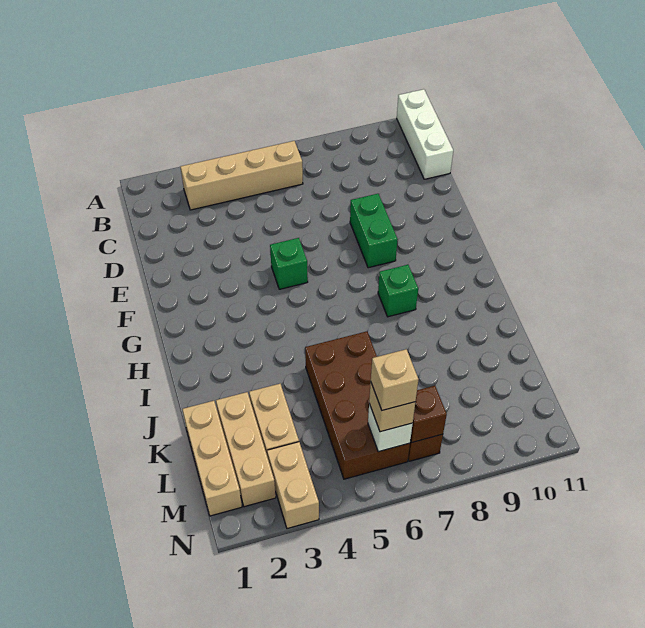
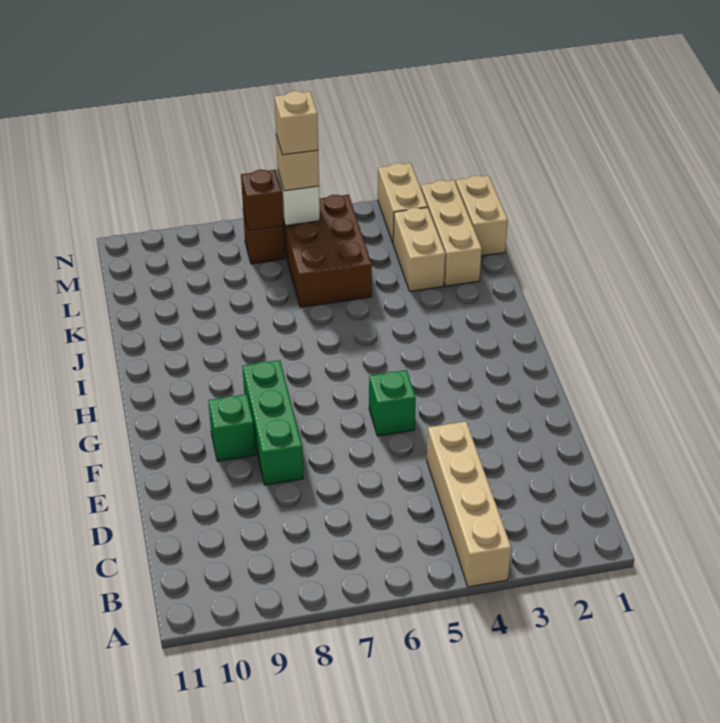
white brick A11:C11 level 1 -> none
tan brick B3:B6 level 1 -> tan brick A4:D4 level 1
green brick E8:F8 level 1 -> green brick E8:G8 level 1
green brick H8 level 1 -> green brick F9 level 1
brown brick J5:M6 level 1 -> brown brick K5:M6 level 1
tan brick K1:M1 level 1 -> tan brick L1:M1 level 1

